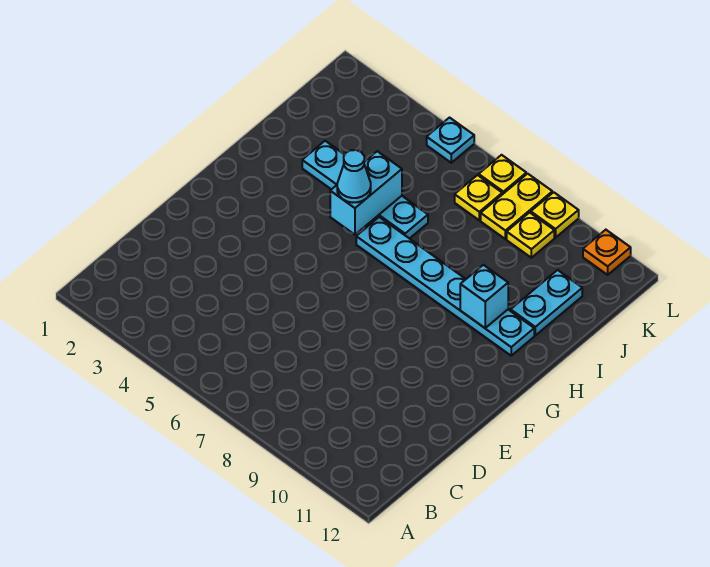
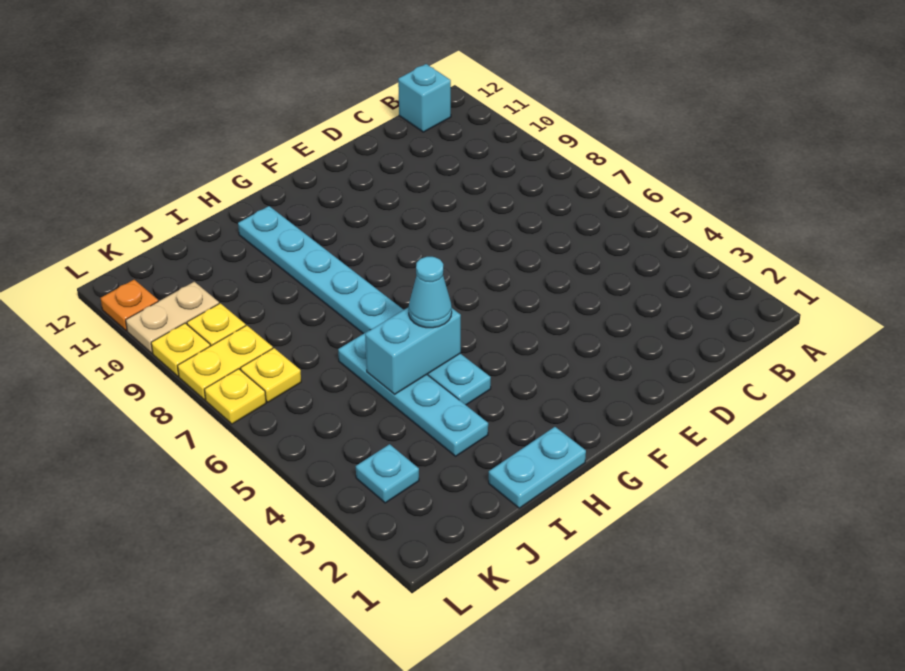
cyan plate H6:H11 level 1 -> cyan plate H4:H11 level 1
cyan brick H10 level 2 -> cyan brick B12 level 1
cyan plate I11:J11 level 1 -> cyan plate H1:I1 level 1
none -> tan plate K10:L10 level 1
cyan plate L5 level 1 -> cyan plate K3 level 1

